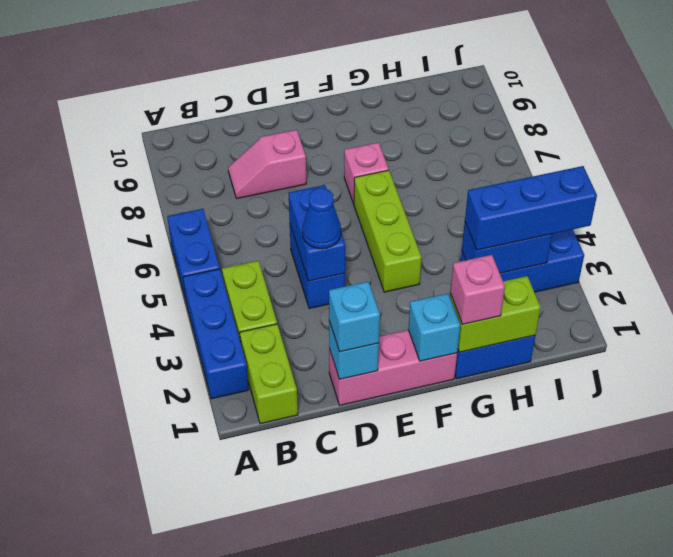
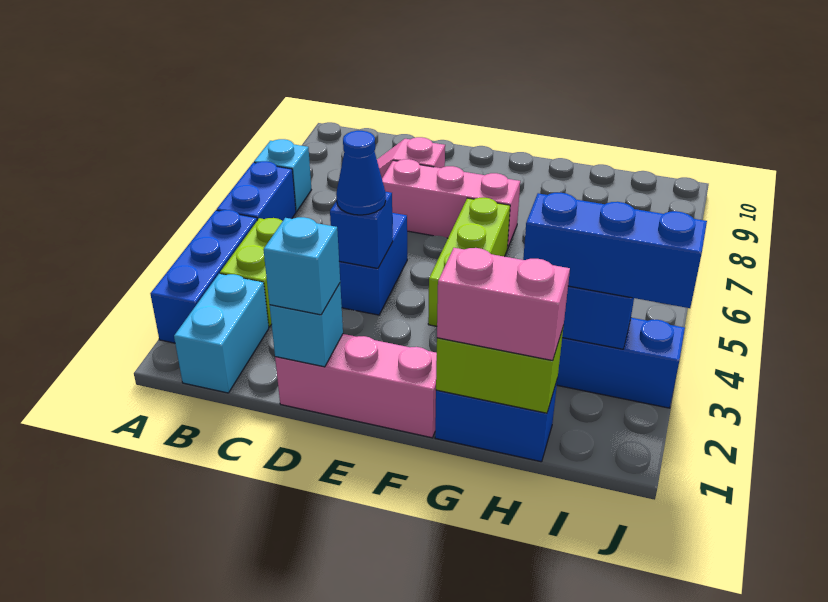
lime brick B1:B2 level 1 -> cyan brick B1:B2 level 1
blue brick D4:D5 level 2 -> blue brick D4 level 2
cyan brick F1 level 2 -> cyan brick A7 level 1
pink brick F7 level 1 -> pink brick D7:F7 level 1
pink brick G1 level 3 -> pink brick G1:H1 level 3

